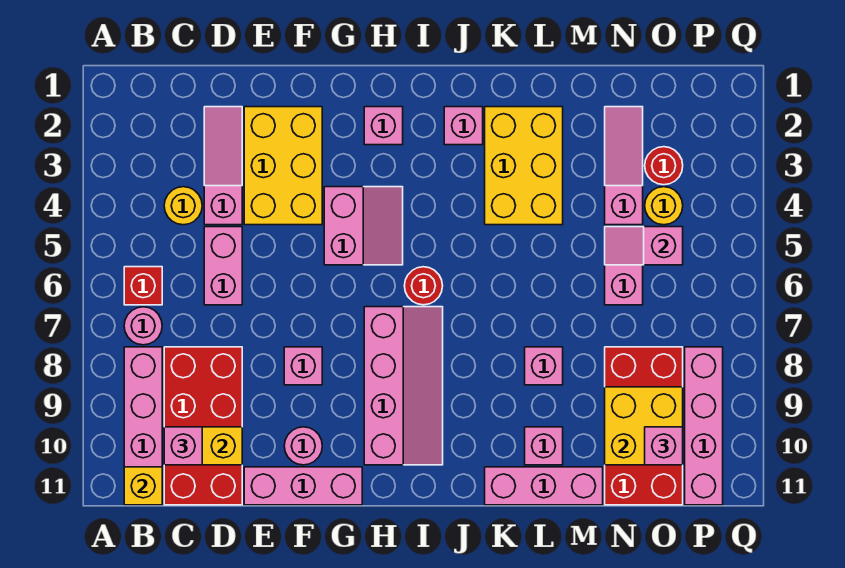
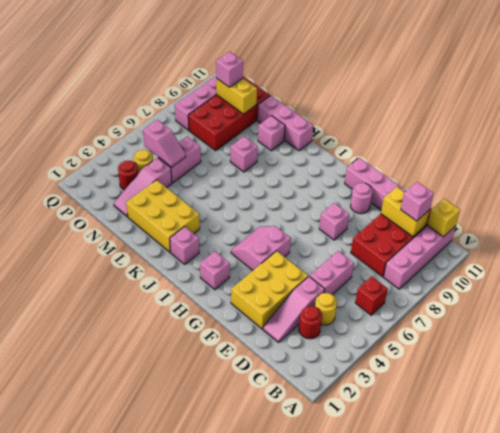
pink round brick B7 level 1 -> none
pink slope H7:I10 level 1 top H -> none
red round brick I6 level 1 -> red round brick C3 level 1
yellow brick K2:L4 level 1 -> yellow brick K2:M3 level 1
yellow brick N9:O10 level 2 -> yellow brick N10:O10 level 2

